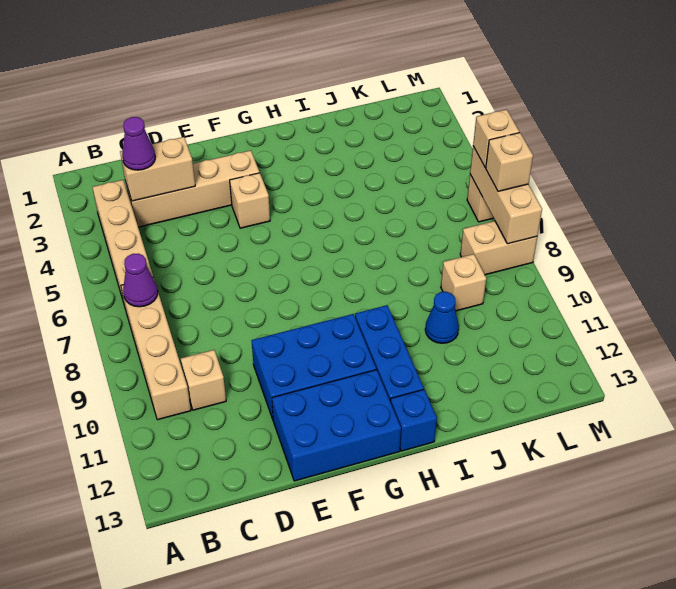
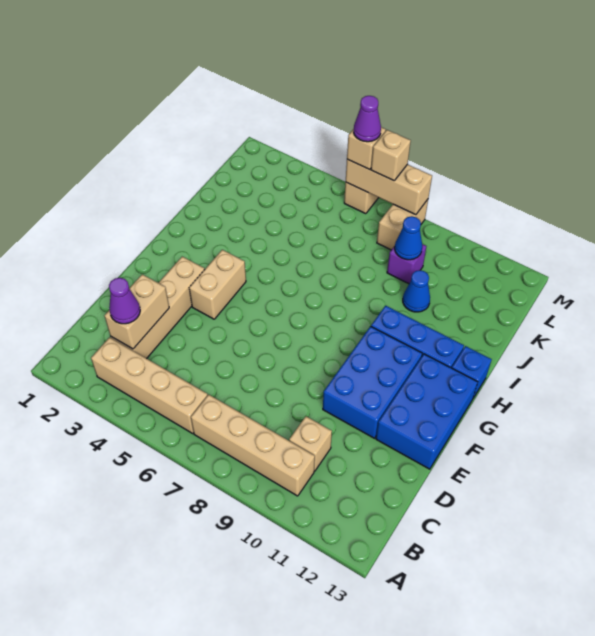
purple cone B7 level 2 -> purple cone M6 level 4
tan brick F4 level 1 -> tan brick F4:G4 level 1
tan brick K9 level 1 -> purple brick K9 level 1
none -> blue cone K9 level 2

